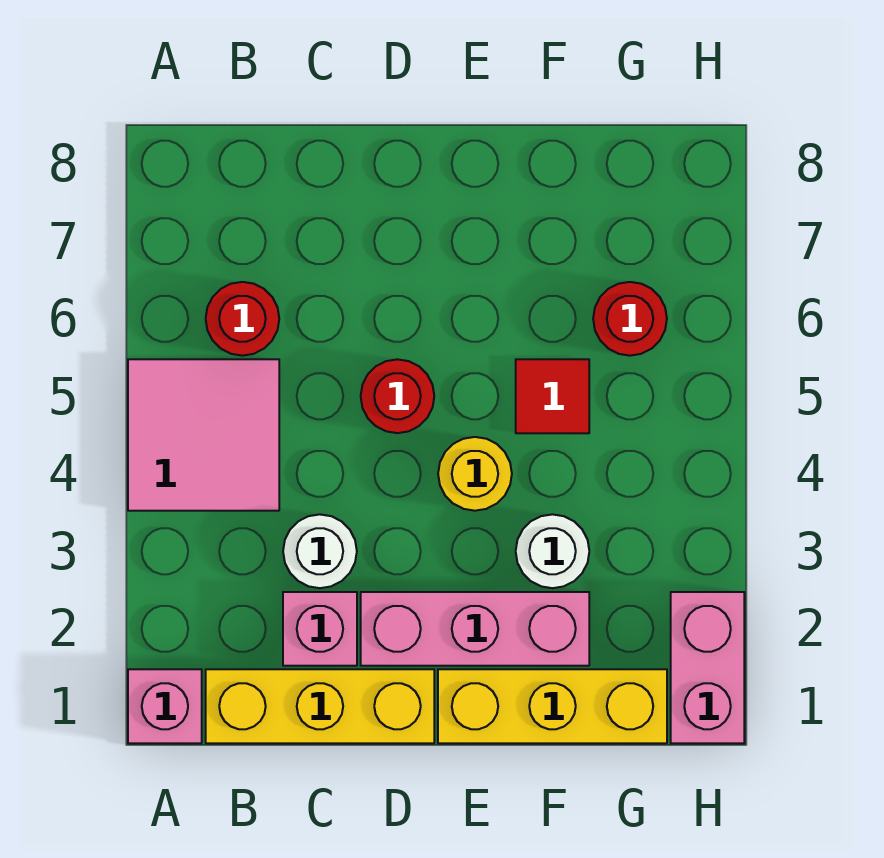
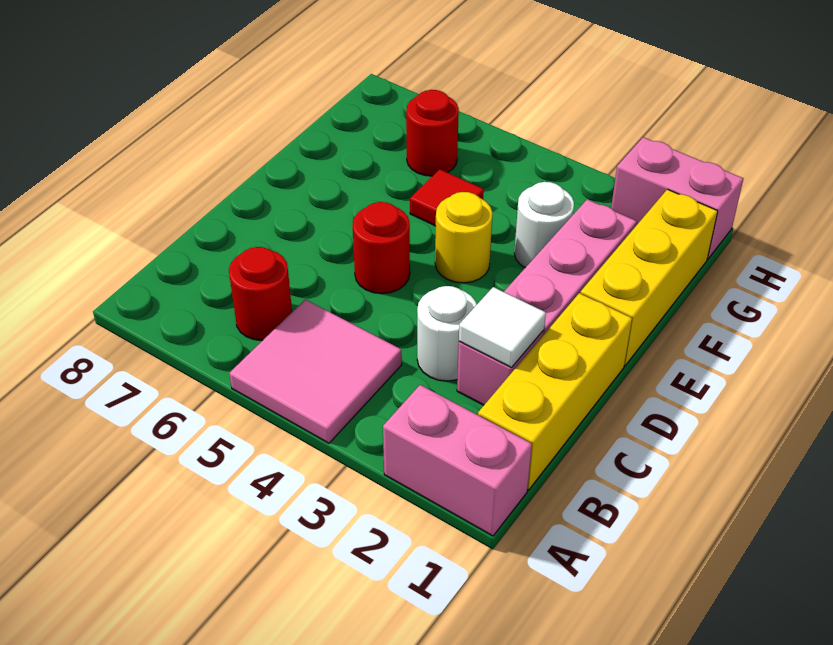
pink brick A1 level 1 -> pink brick A1:A2 level 1
none -> white tile C2 level 2

